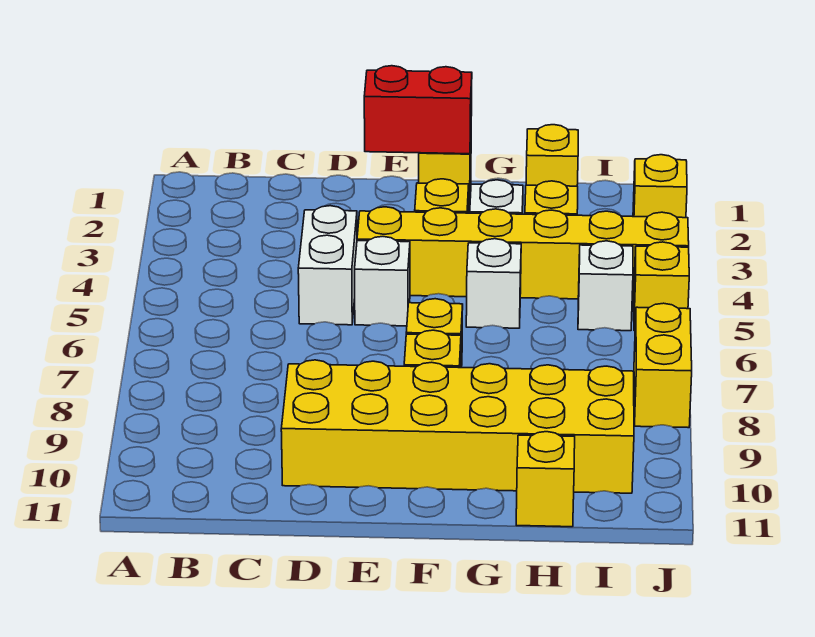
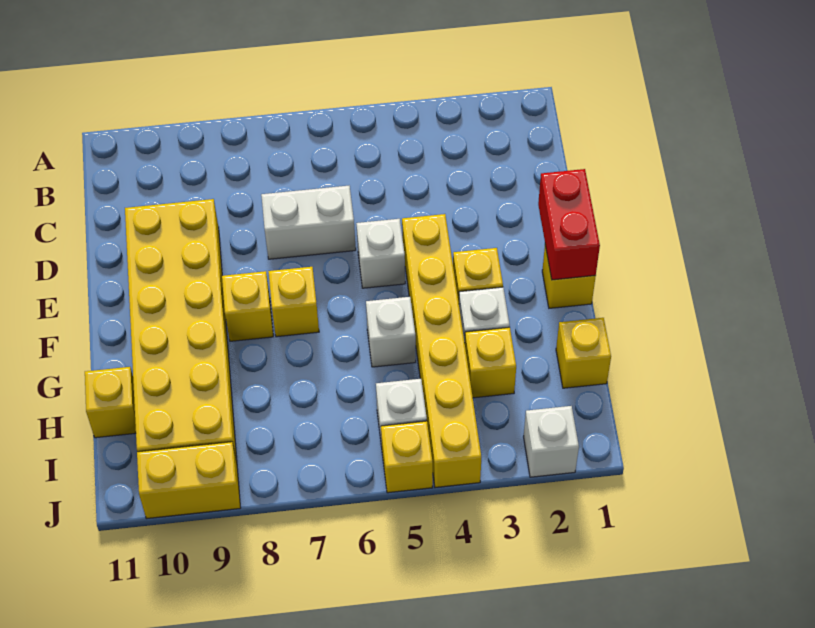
white brick D4:D5 level 1 -> white brick D6:D7 level 1
yellow brick J2 level 1 -> white brick J2 level 1
yellow brick J7:J8 level 1 -> yellow brick J9:J10 level 1

